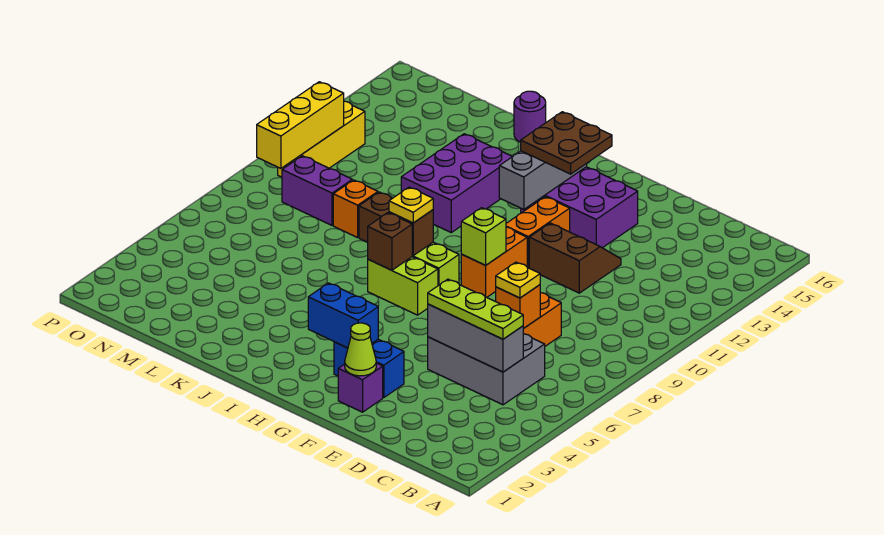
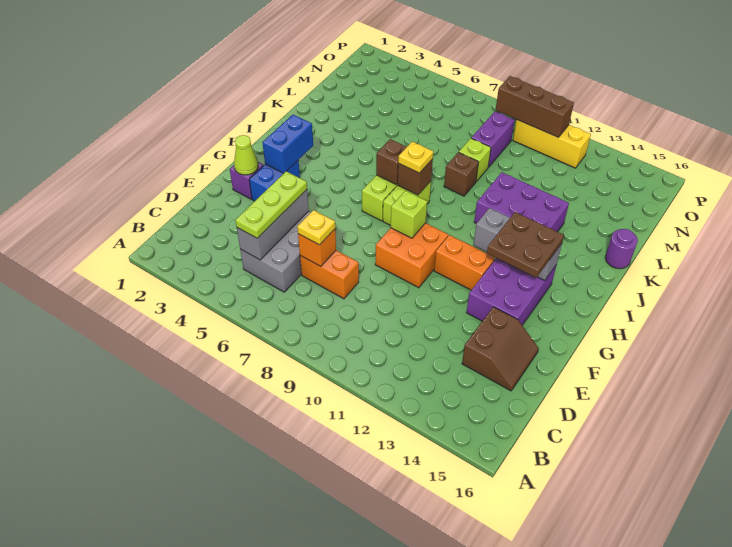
brown slope E11:F12 level 1 top 11 -> brown slope D14:E15 level 1 top 14
orange brick G9:G10 level 1 -> orange brick F9:G10 level 1
orange brick L9 level 1 -> lime brick L9 level 1
yellow brick O9:O11 level 2 -> brown brick O9:O11 level 2

